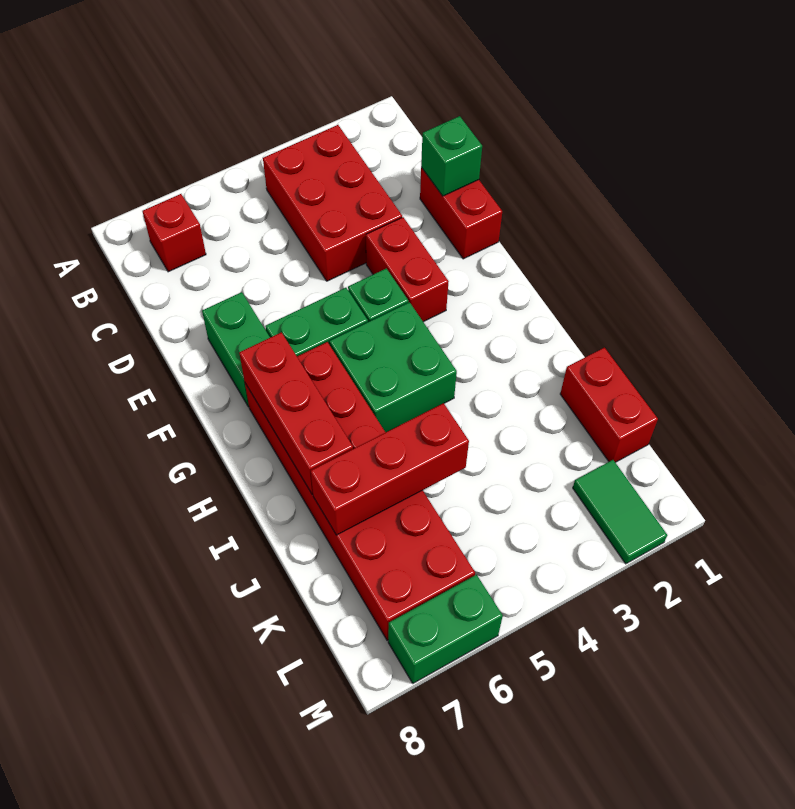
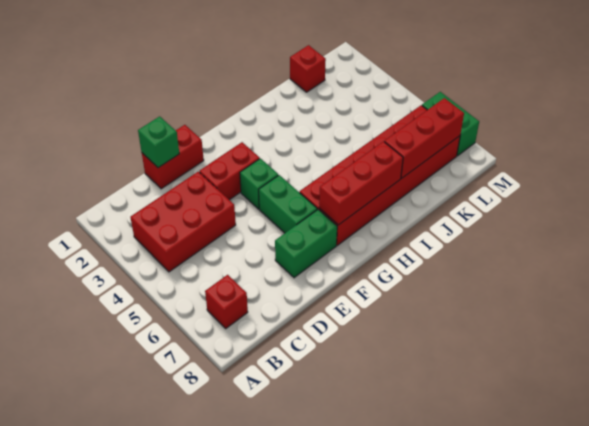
green brick G4:H5 level 1 -> none
red brick J1:K1 level 1 -> red brick K1 level 1
red brick J5:J7 level 2 -> red brick J7:L7 level 2
green tile L2:M2 level 1 -> none

